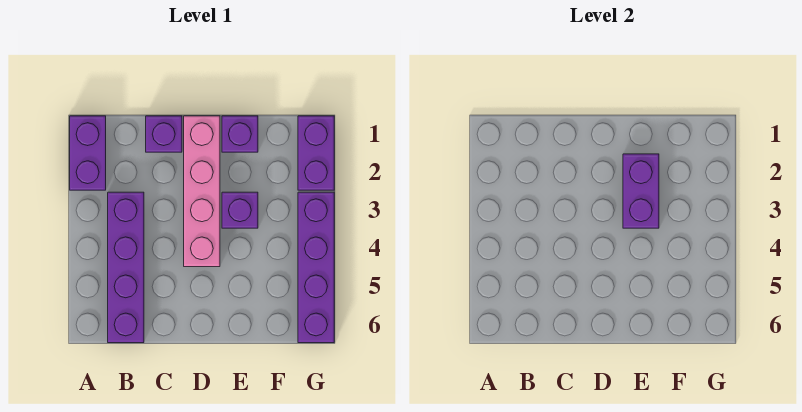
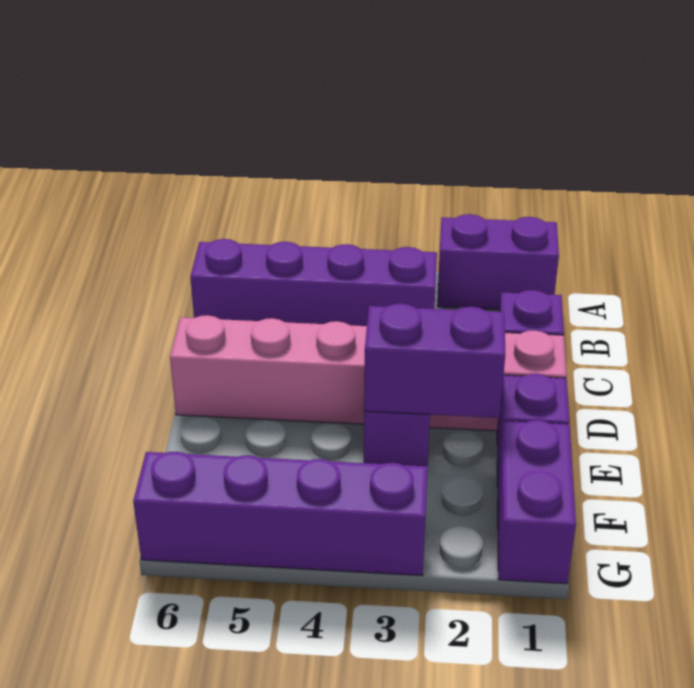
pink brick D1:D4 level 1 -> pink brick D1:D6 level 1
purple brick G1:G2 level 1 -> purple brick F1:G1 level 1

